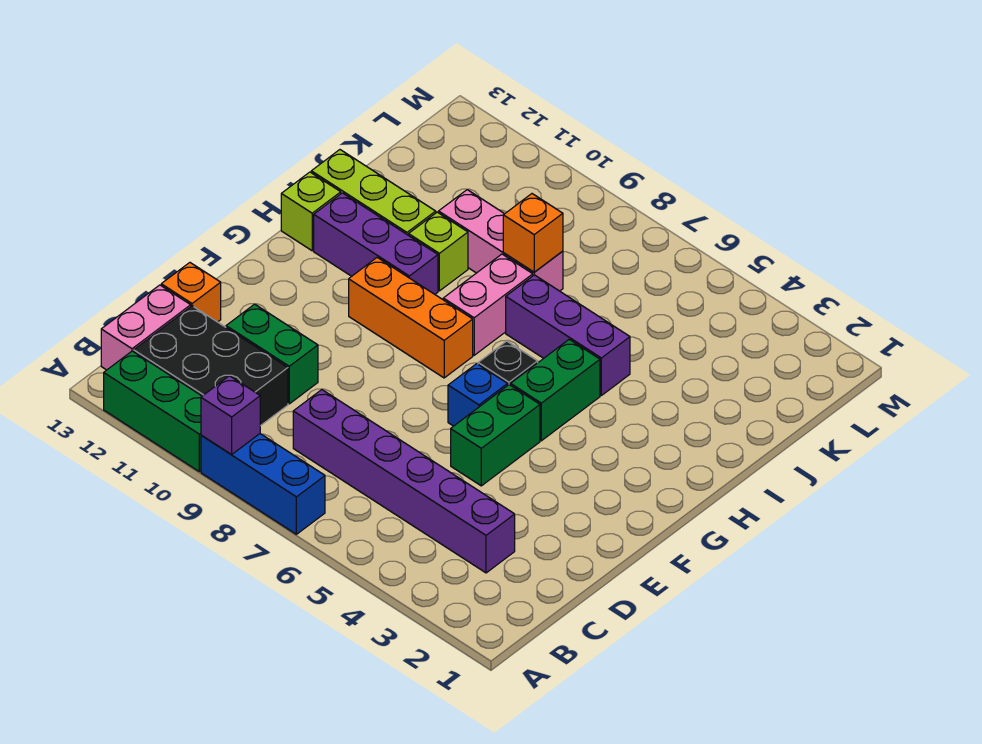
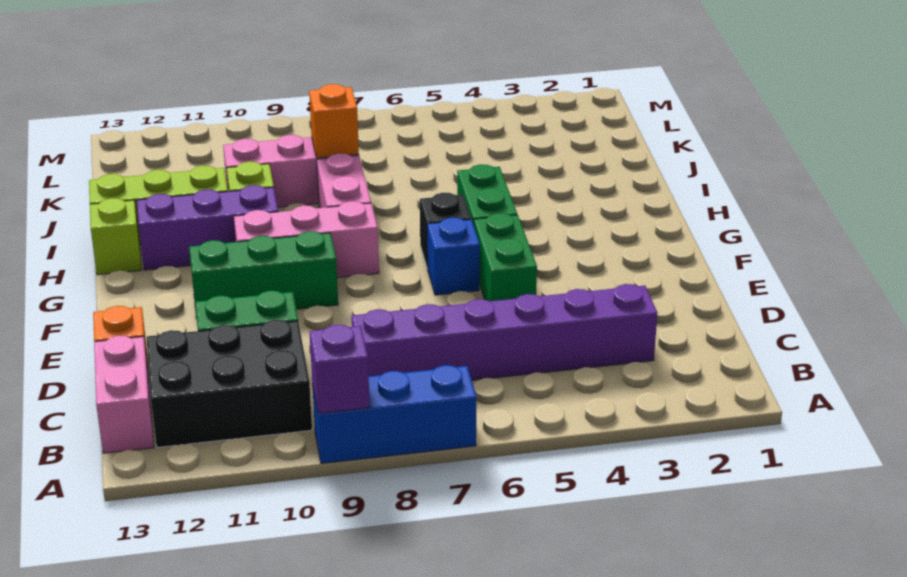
green brick A10:A12 level 1 -> green brick F9:F11 level 1
orange brick G8:G10 level 1 -> pink brick G8:G10 level 1
purple brick I5:I7 level 1 -> none

